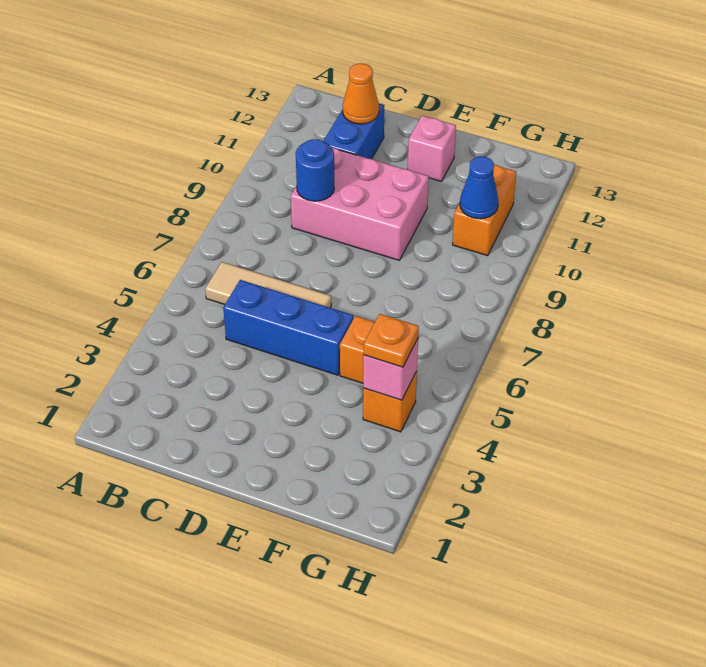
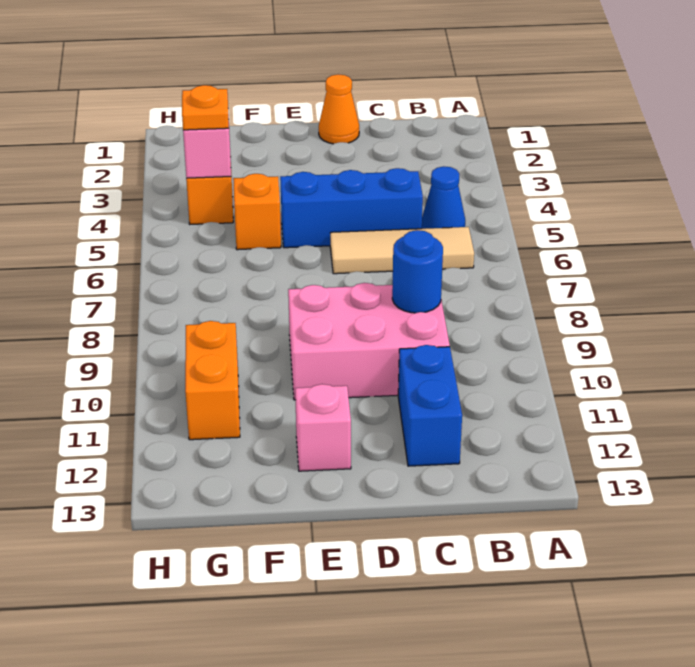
orange cone C12 level 2 -> orange cone D1 level 1
blue cone G10 level 2 -> blue cone B5 level 1

